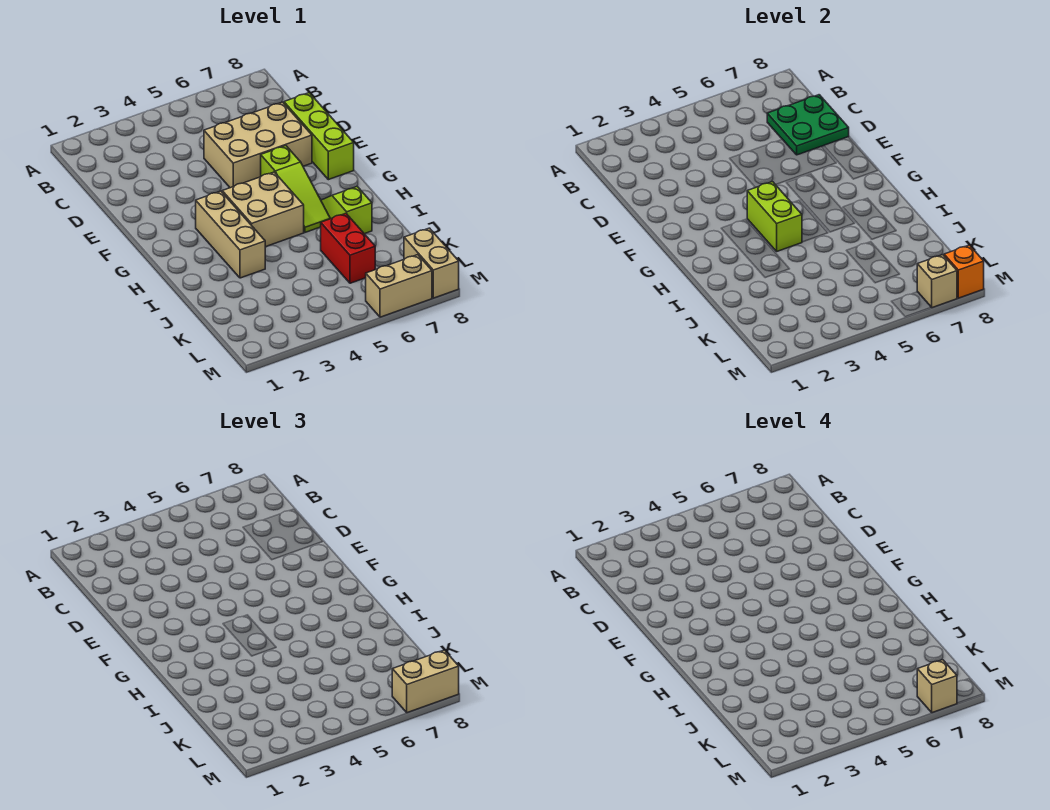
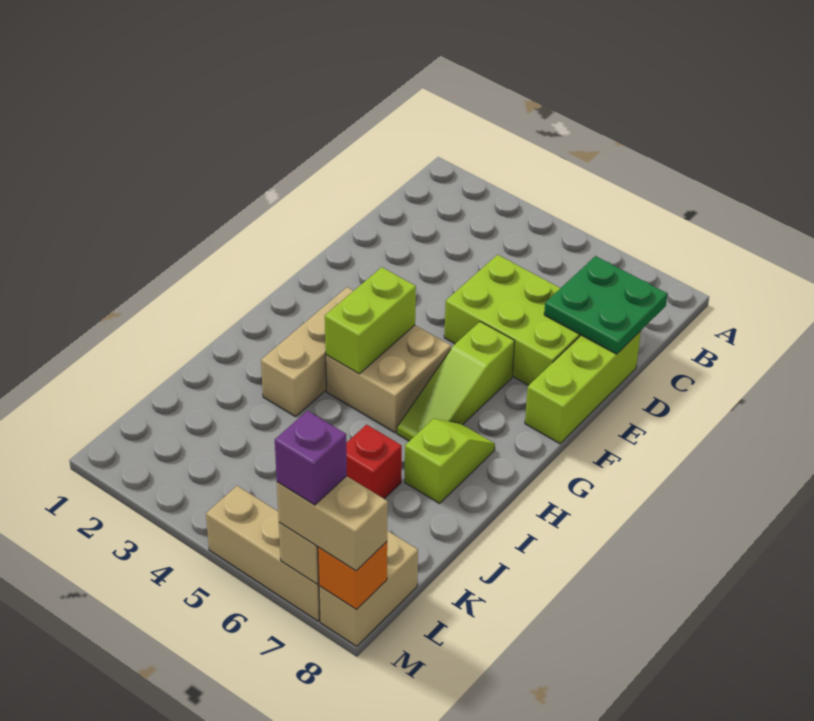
tan brick D5:E7 level 1 -> lime brick D5:E7 level 1
red brick J6:K6 level 1 -> red brick J6 level 1
tan brick M6:M7 level 1 -> tan brick M5:M7 level 1
tan brick M7 level 4 -> purple brick M7 level 4

